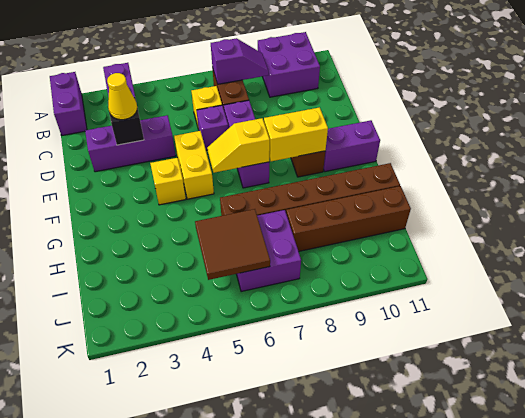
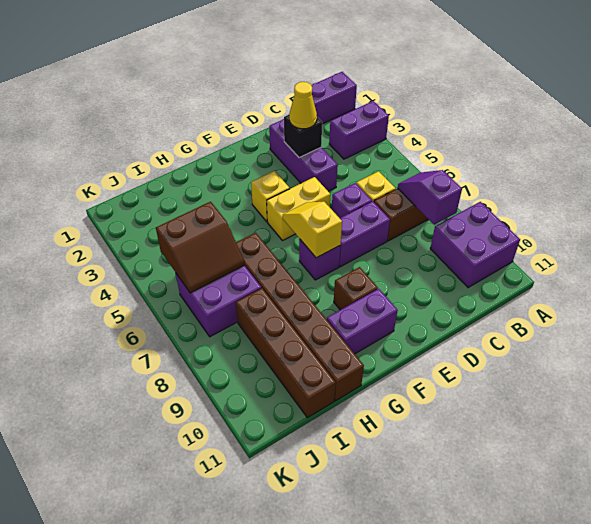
purple slope B7:B8 level 2 top 7 -> purple slope B7:B8 level 2 top 8
yellow brick F8:F9 level 2 -> none
purple brick F10:F11 level 1 -> purple brick F10:G10 level 1
brown tile I5:J6 level 2 -> brown slope I5:J6 level 2 top 5

